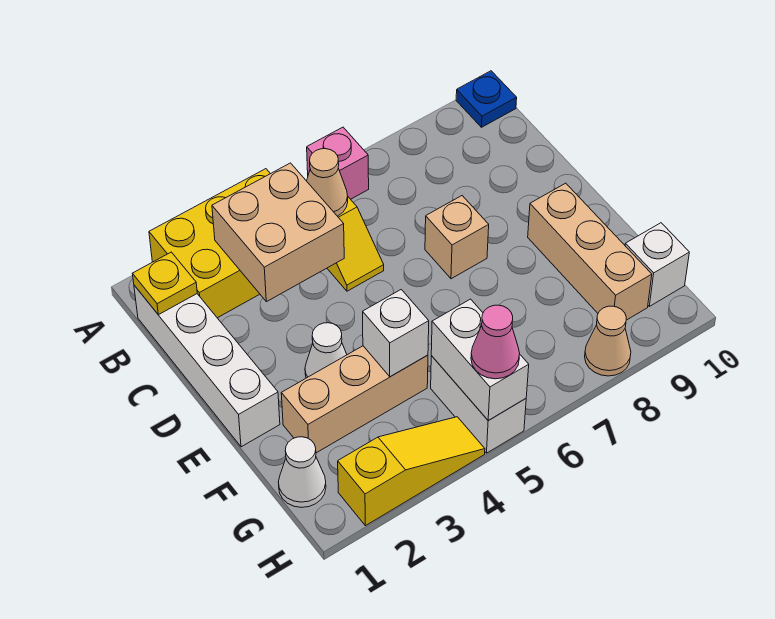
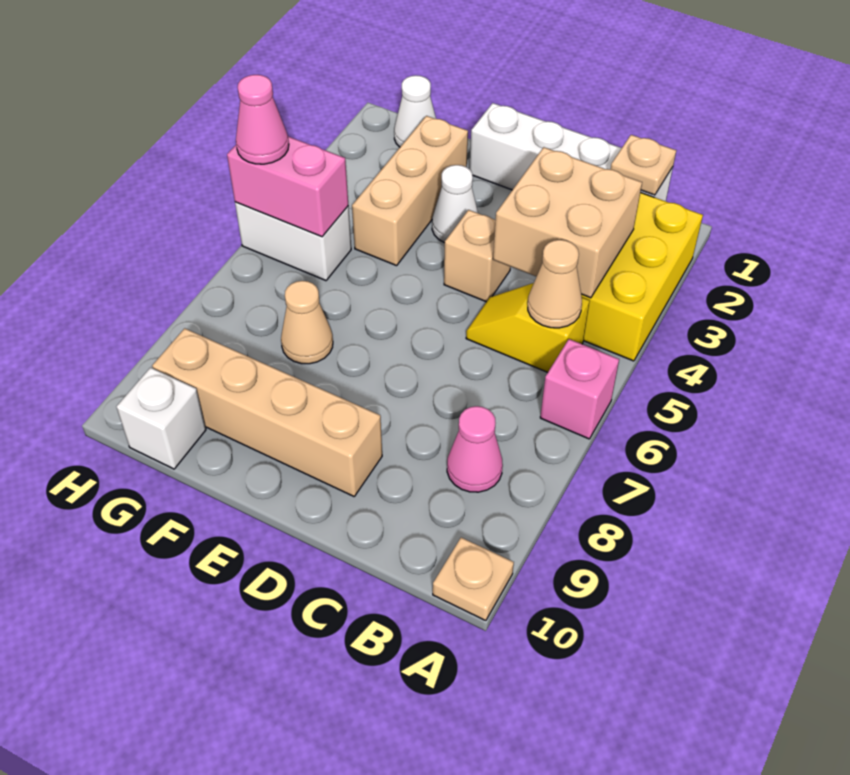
blue plate A10 level 1 -> tan plate A10 level 1
yellow plate B1 level 2 -> tan plate B1 level 2
none -> pink cone B8 level 1
tan brick D7 level 1 -> tan brick D4 level 1
tan brick E9:G9 level 1 -> tan brick D9:G9 level 1
white brick F4 level 2 -> none
white brick G5:H5 level 2 -> pink brick G5:H5 level 2
yellow slope H2:H4 level 1 top 2 -> none
tan cone H8 level 1 -> tan cone F7 level 1

